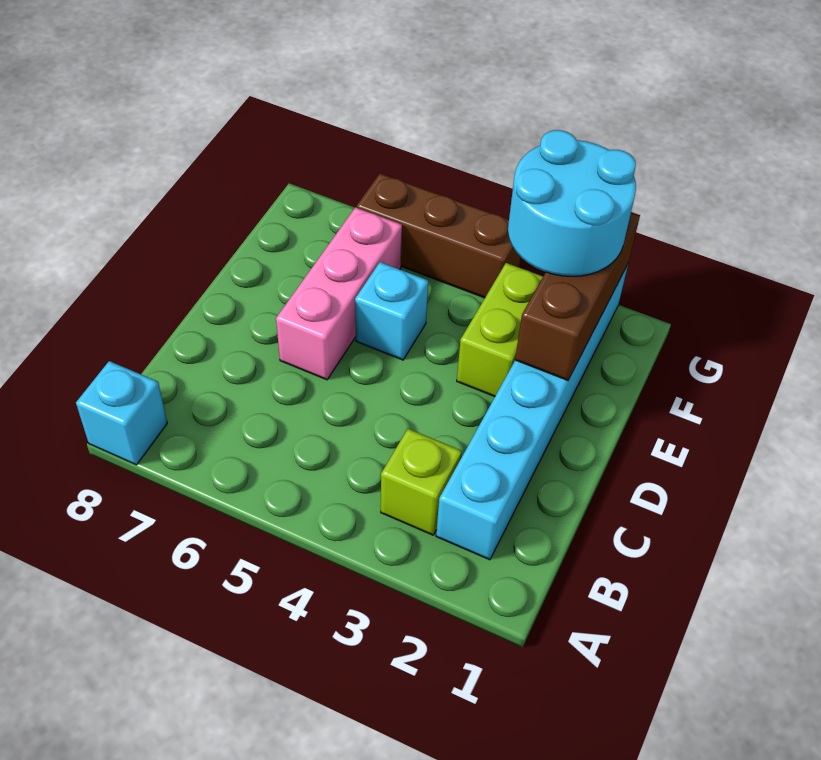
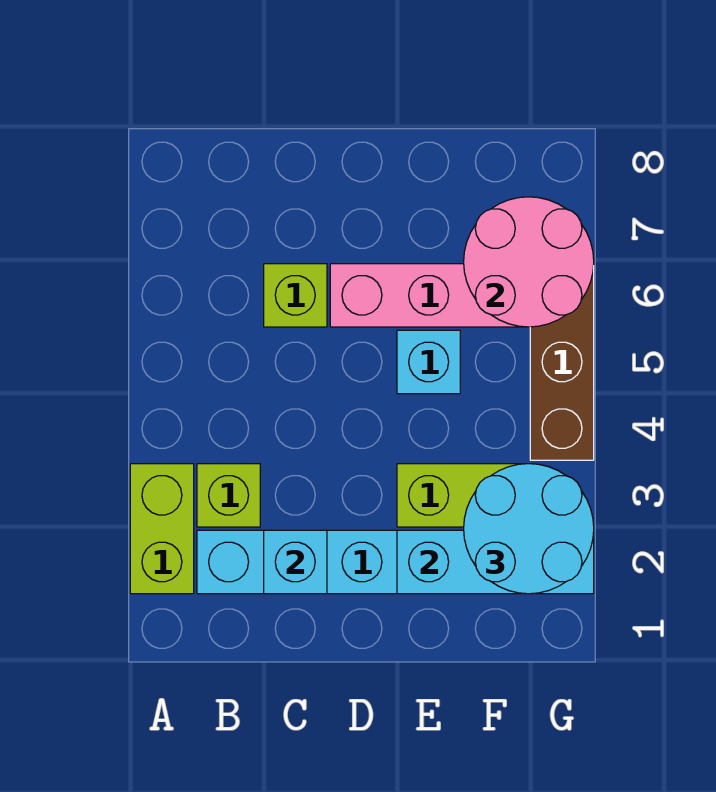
none -> lime brick A2:A3 level 1
cyan brick A8 level 1 -> cyan brick C2 level 2
none -> lime brick C6 level 1
brown brick E2:G2 level 2 -> cyan brick E2:G2 level 2
none -> pink round brick F6:G7 level 2

